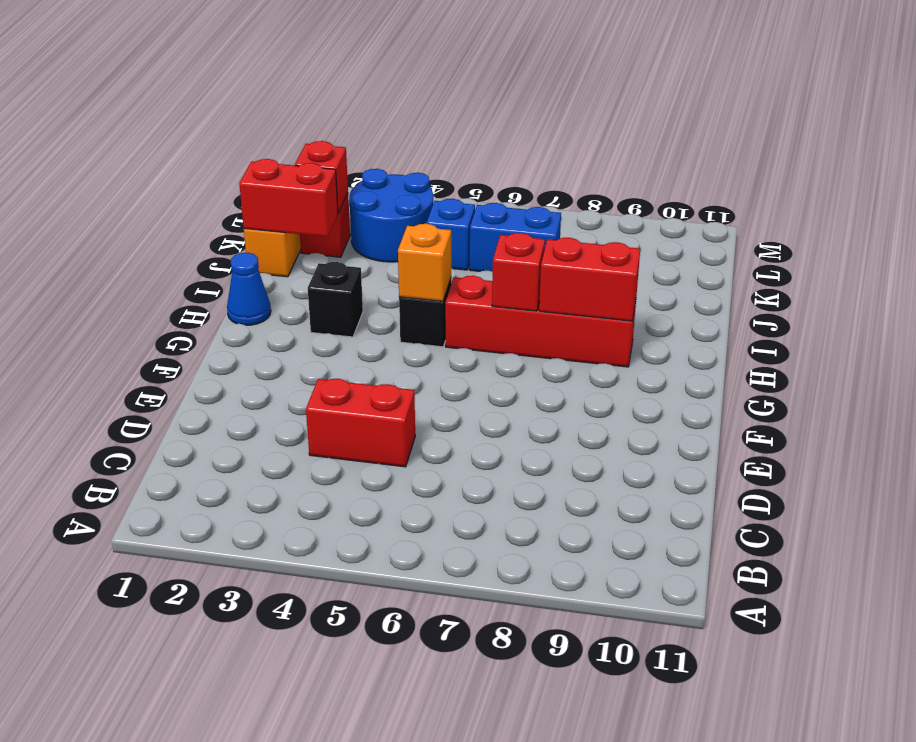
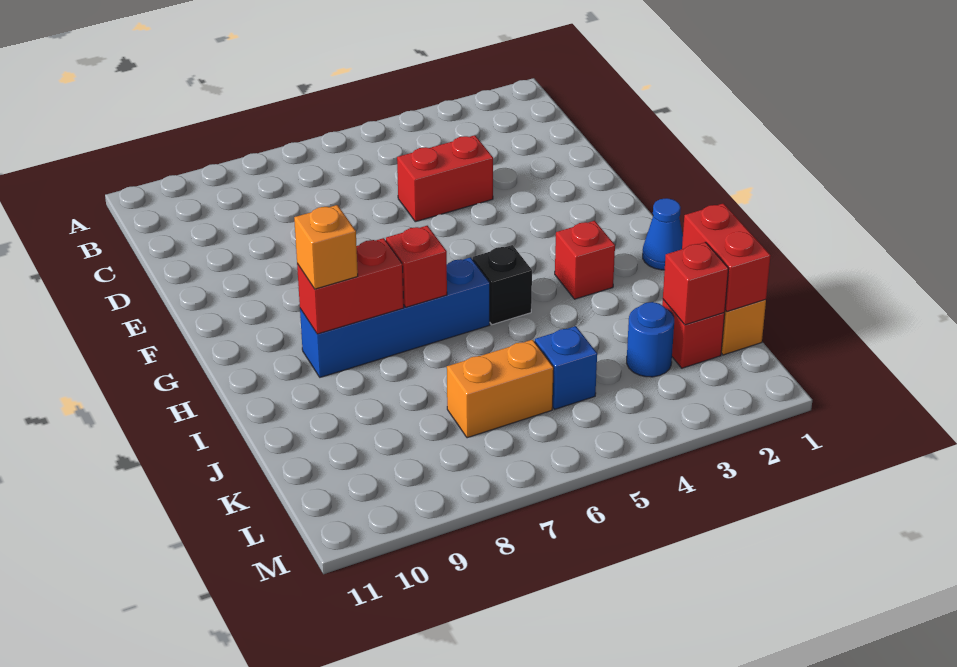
black brick H3 level 1 -> red brick H3 level 1
orange brick H5 level 2 -> orange brick H9 level 3
red brick H6:H9 level 1 -> blue brick H6:H9 level 1
red brick J1:J2 level 2 -> red brick J1:K1 level 2
blue round brick K3:L4 level 1 -> blue round brick K3 level 1
blue brick K6:K7 level 1 -> orange brick K6:K7 level 1

